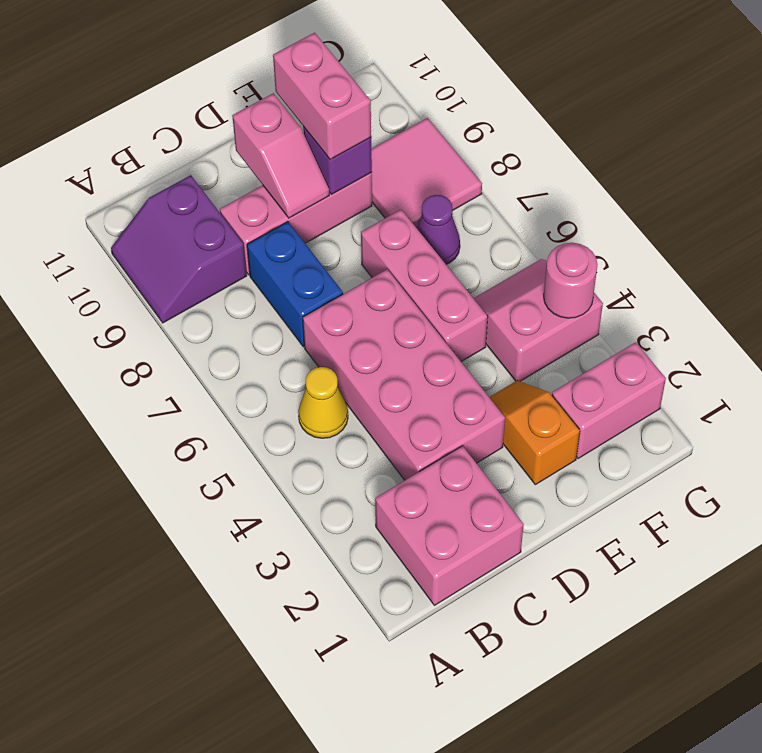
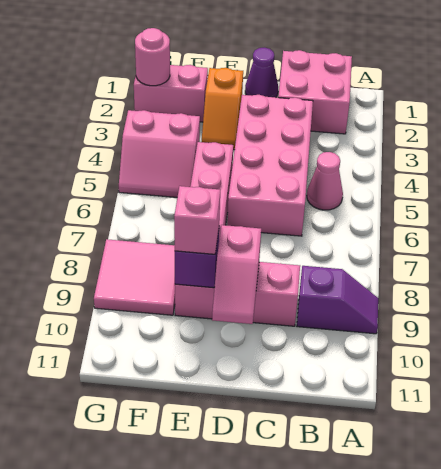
purple slope A9:B10 level 1 top B -> purple slope A9:B9 level 1 top B
yellow cone B5 level 1 -> pink cone B5 level 1
blue brick C7:C8 level 1 -> none
pink slope D9:D10 level 2 top 10 -> pink slope D9:D10 level 2 top 9
pink brick E9:E10 level 3 -> pink brick E9 level 3
purple cone F7 level 1 -> purple cone D1 level 1
pink round brick G4 level 2 -> pink round brick G2 level 2

